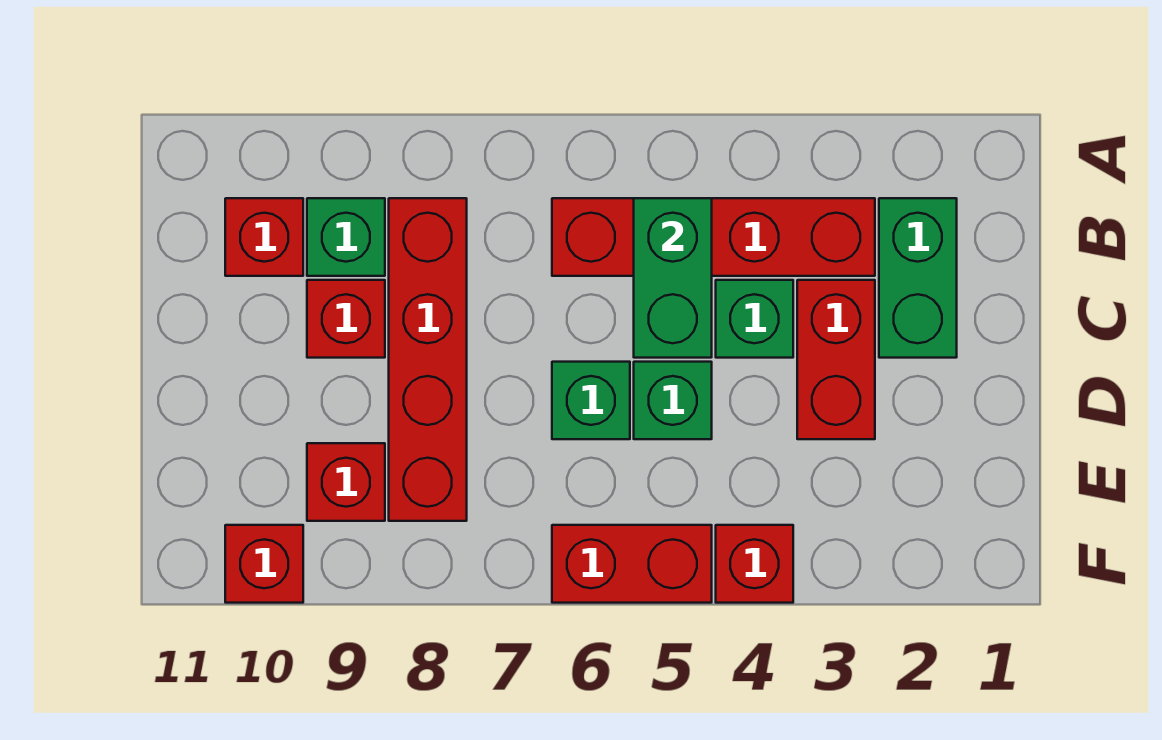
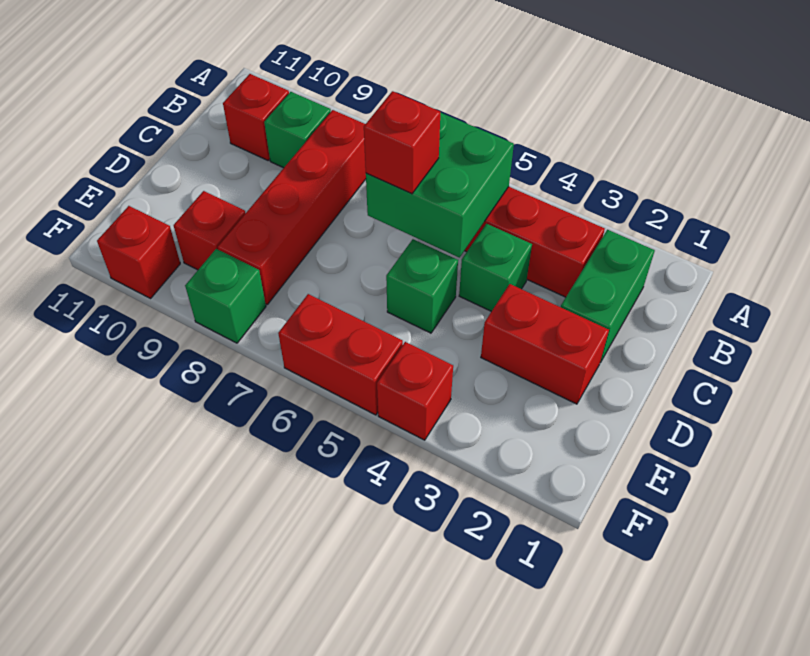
green brick B5:C5 level 2 -> green brick B5:C6 level 2
red brick C3:D3 level 1 -> red brick D2:D3 level 1
red brick C9 level 1 -> red brick C6 level 3
green brick D6 level 1 -> green brick F8 level 1

